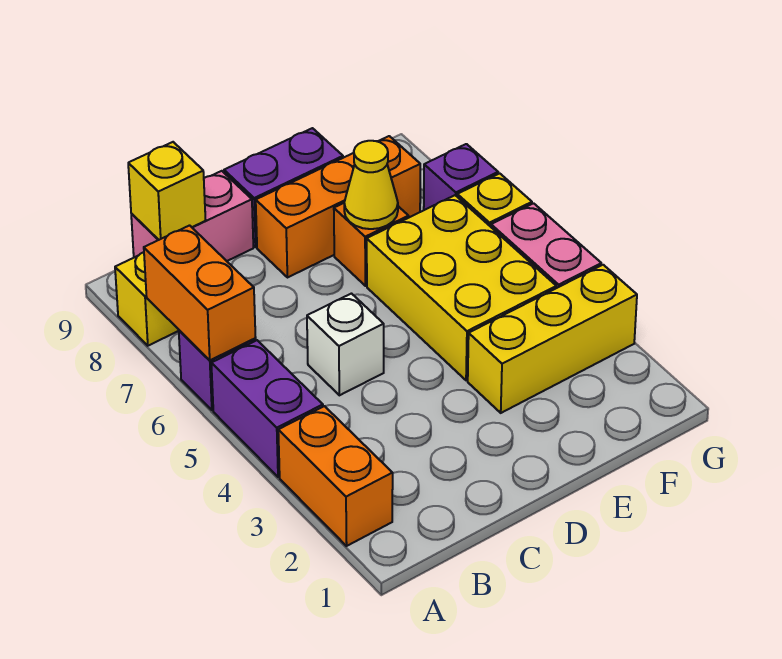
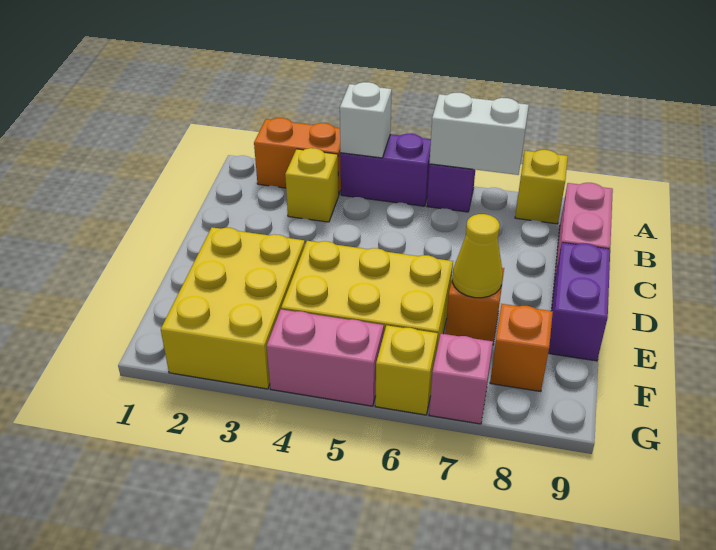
orange brick A6:A7 level 2 -> white brick A6:A7 level 2
yellow brick B9 level 2 -> yellow brick B3 level 1
white brick C5 level 1 -> white brick A4 level 2
orange brick D8:F8 level 1 -> orange brick F8 level 1
yellow brick E3:G3 level 1 -> yellow brick E2:G3 level 1
purple brick G7 level 1 -> pink brick G7 level 1

